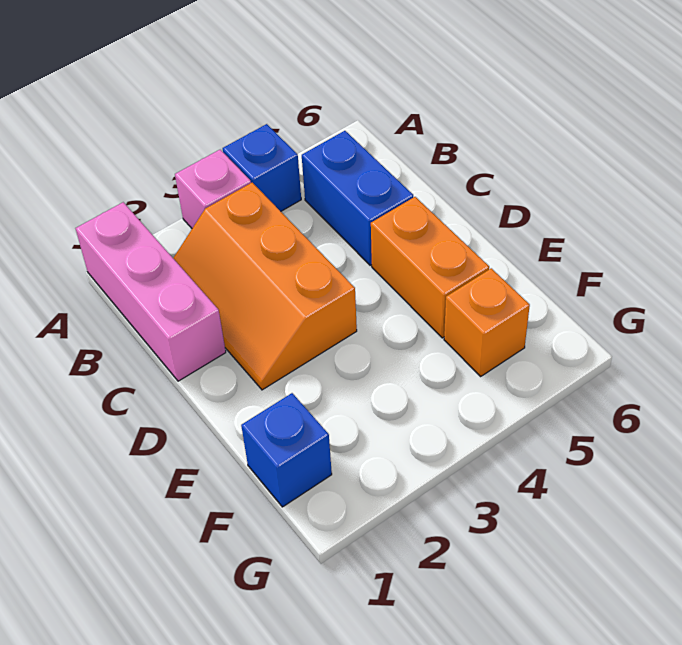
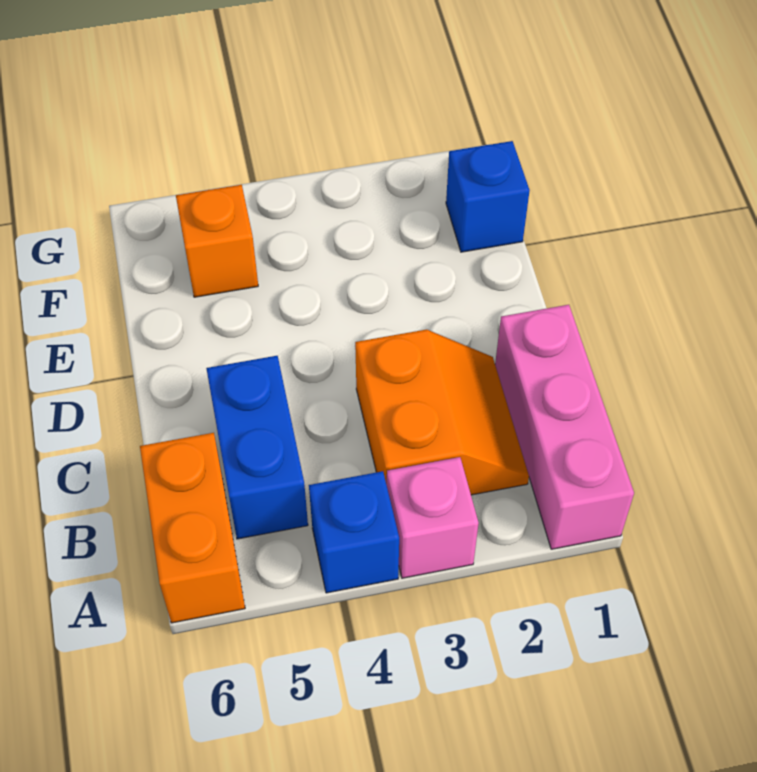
orange slope B2:D3 level 1 top 3 -> orange slope B2:C3 level 1 top 3
orange brick D5:E5 level 1 -> orange brick A6:B6 level 1

